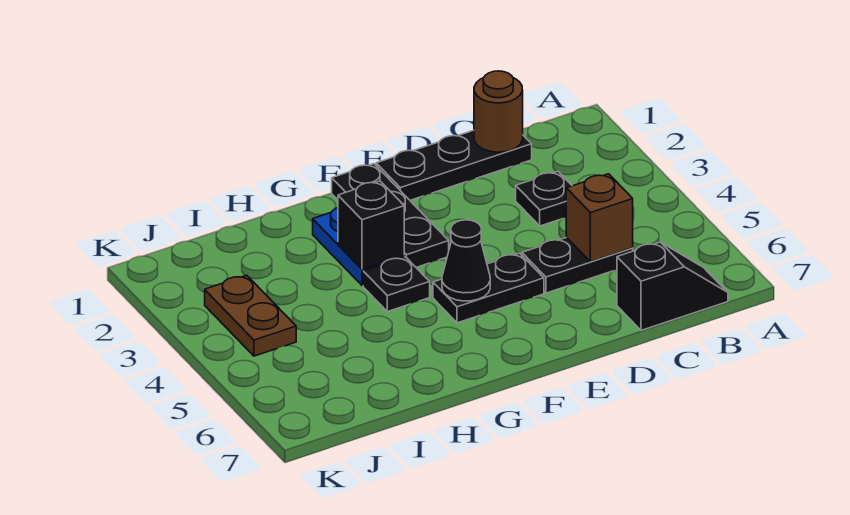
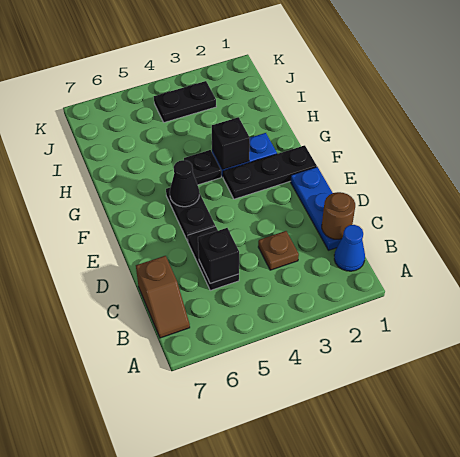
none -> blue cone B1 level 1
black slope B7:C7 level 1 top C -> brown slope B7:C7 level 1 top C
black plate C1:E1 level 1 -> blue plate C1:E1 level 1
black plate C3 level 1 -> brown plate C3 level 1
brown brick C5 level 2 -> black brick C5 level 2
brown plate J3:J4 level 1 -> black plate J3:J4 level 1

